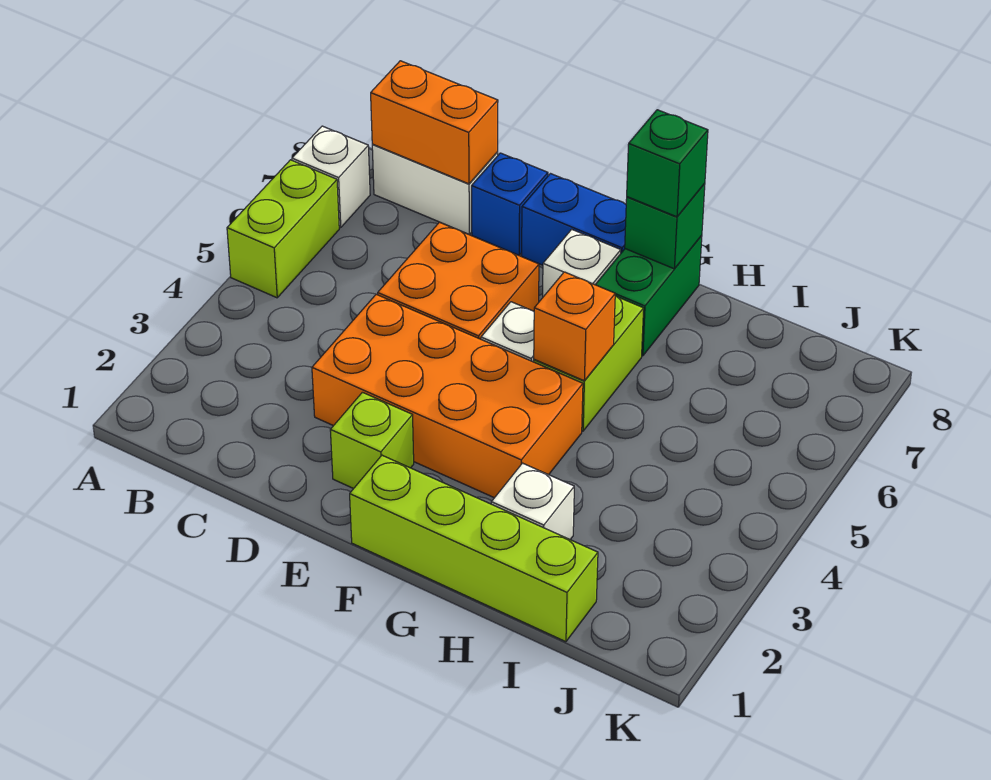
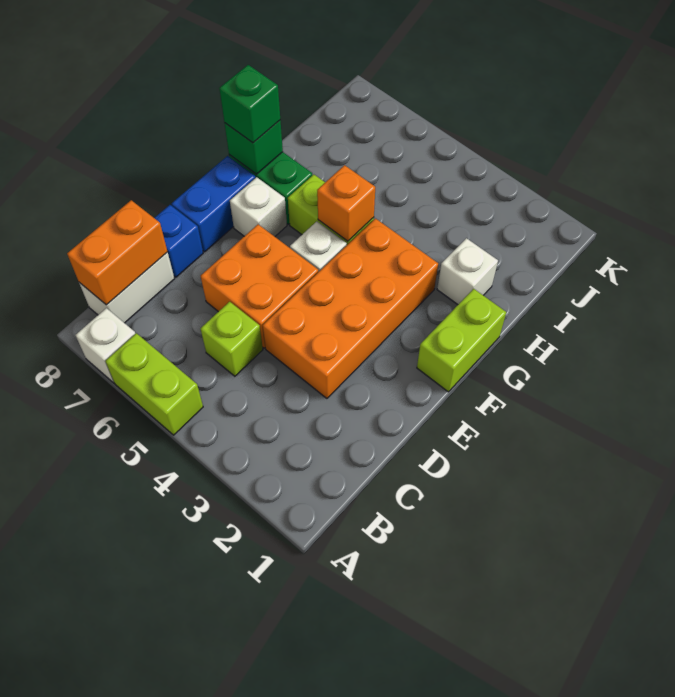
lime brick E2 level 1 -> lime brick C5 level 1
lime brick F1:I1 level 1 -> lime brick F1:G1 level 1

